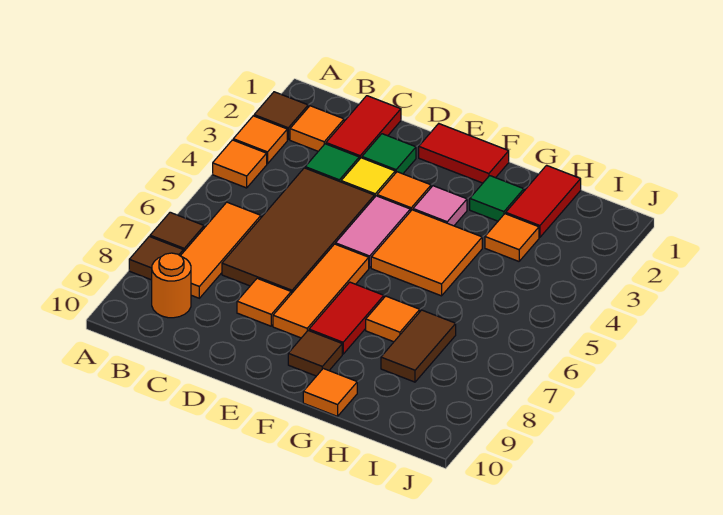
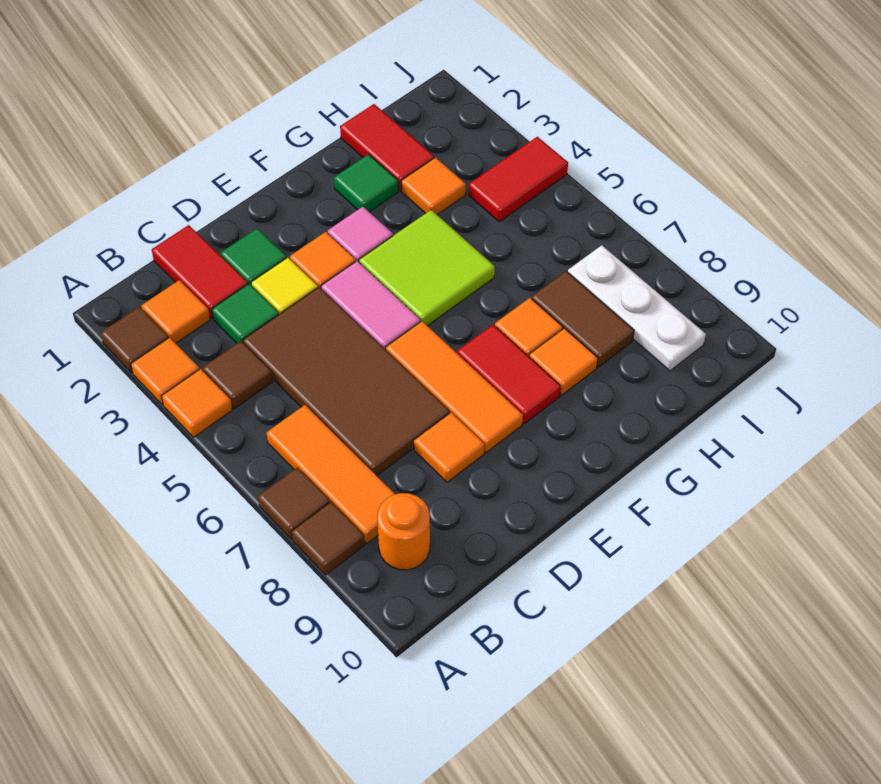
red tile E1:F1 level 1 -> red tile I4:J4 level 1
orange tile F4:G5 level 1 -> lime tile F4:G5 level 1
brown tile F9 level 1 -> brown tile B4 level 1
orange tile G10 level 1 -> orange tile G8 level 1
none -> white plate I7:I9 level 1

